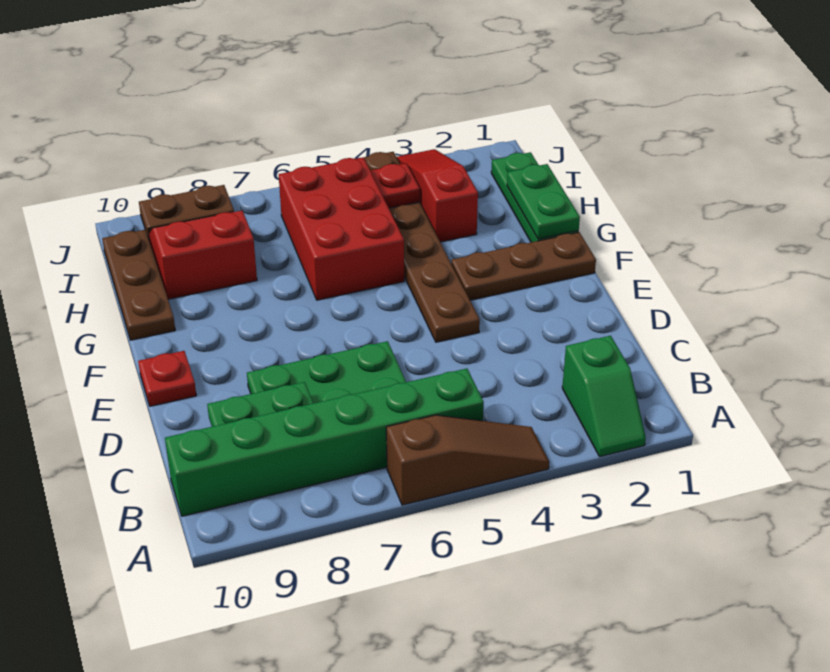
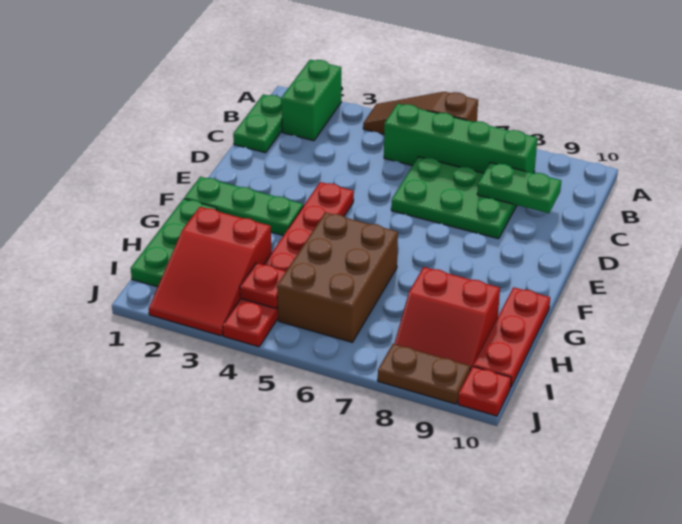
green slope A2:B2 level 1 top B -> green brick A2:B2 level 1
green brick B5:B10 level 1 -> green brick B5:B8 level 1
brown plate E4:J4 level 1 -> red plate E4:J4 level 1
red plate E10 level 1 -> red plate J10 level 1
brown plate F1:F3 level 1 -> green plate F1:F3 level 1
green plate G1:H1 level 2 -> green plate B1:C1 level 1
red brick G5:I6 level 1 -> brown brick G5:I6 level 1
brown plate G10:I10 level 1 -> red plate G10:I10 level 1
red slope H3:J3 level 1 top H -> red slope H2:J3 level 1 top H

